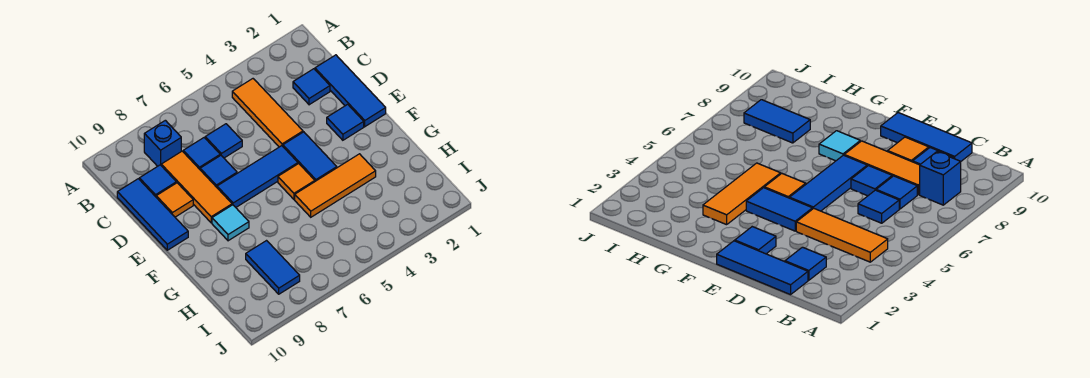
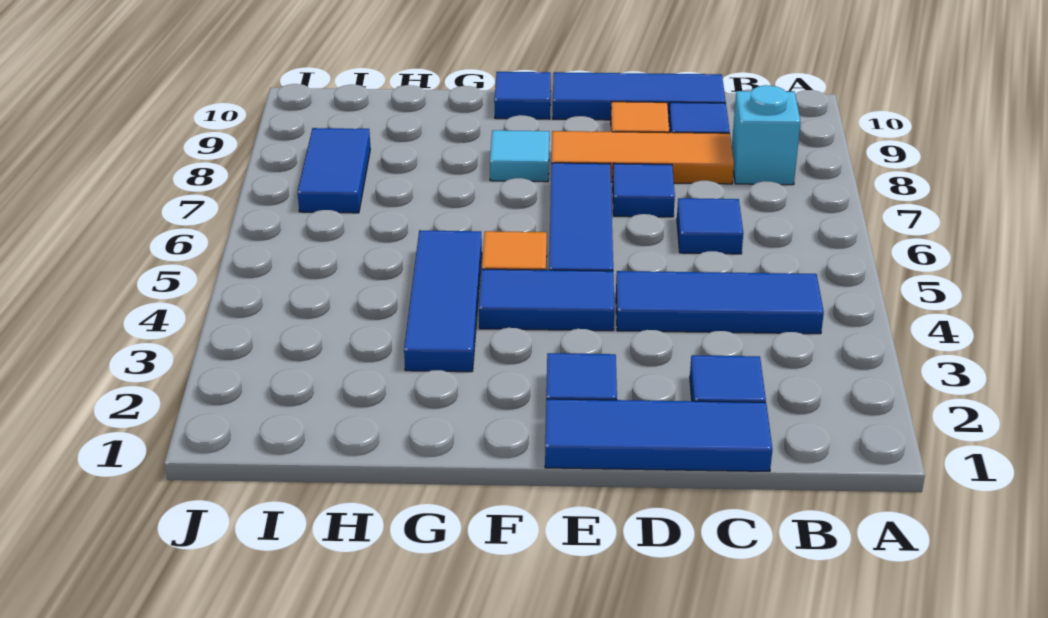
orange tile B4:D4 level 1 -> blue tile B4:D4 level 1
blue brick B8 level 1 -> cyan brick B8 level 1
blue tile C7 level 1 -> blue tile F10 level 1
orange tile G3:G5 level 1 -> blue tile G3:G5 level 1
blue tile H8:I8 level 1 -> blue tile I7:I8 level 1

